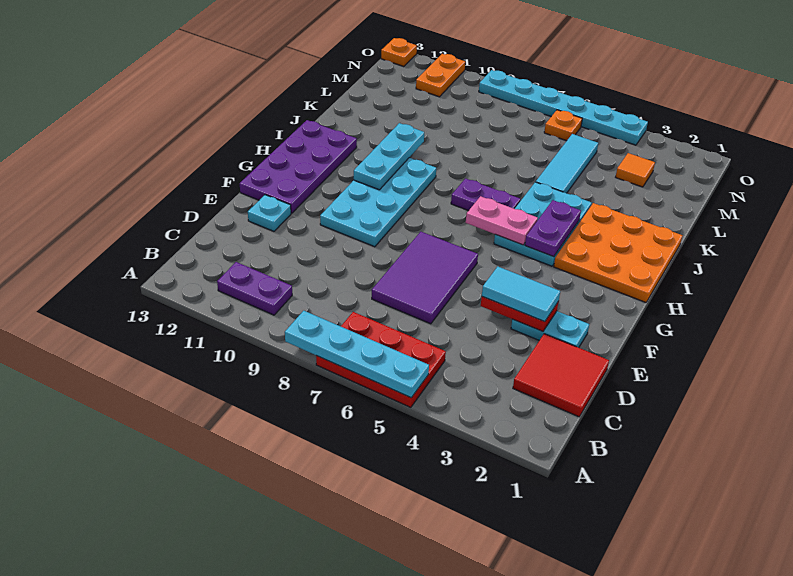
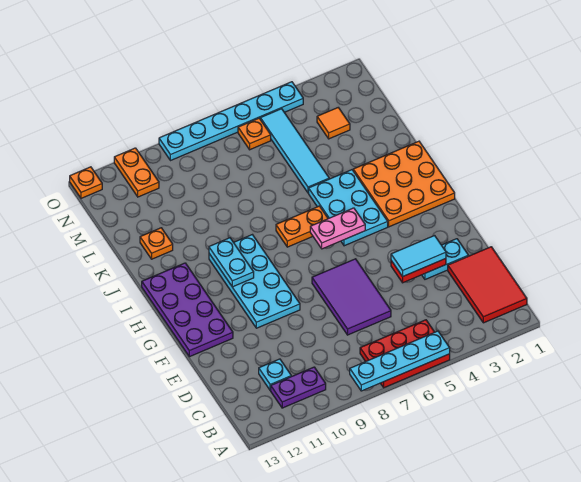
red tile C1:D2 level 1 -> red tile B1:D2 level 1
cyan plate E12 level 1 -> cyan plate C11 level 1
purple plate H4:I4 level 2 -> none
cyan plate H10:J10 level 2 -> cyan plate H10:I10 level 2
purple plate I6:I7 level 1 -> orange plate I6:I7 level 1
cyan tile K5:M5 level 1 -> cyan tile K5:N5 level 1
none -> orange plate K12 level 1

